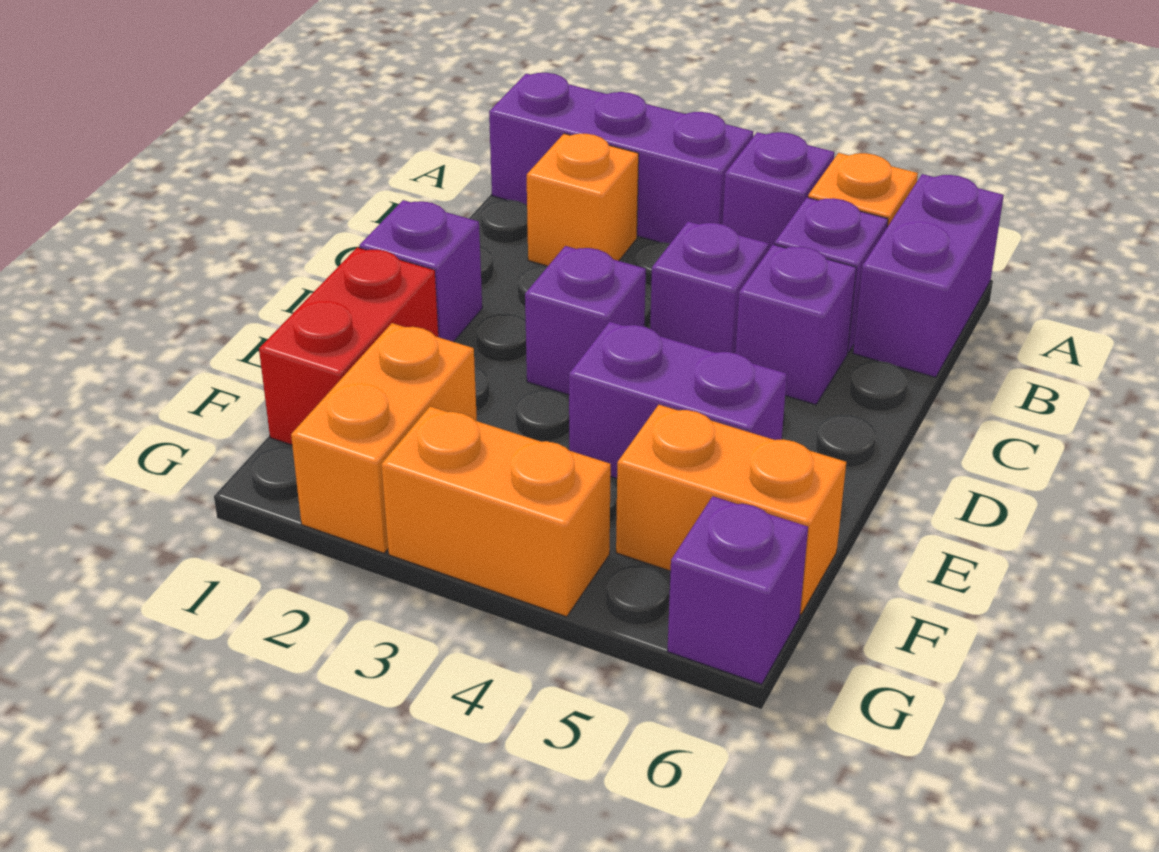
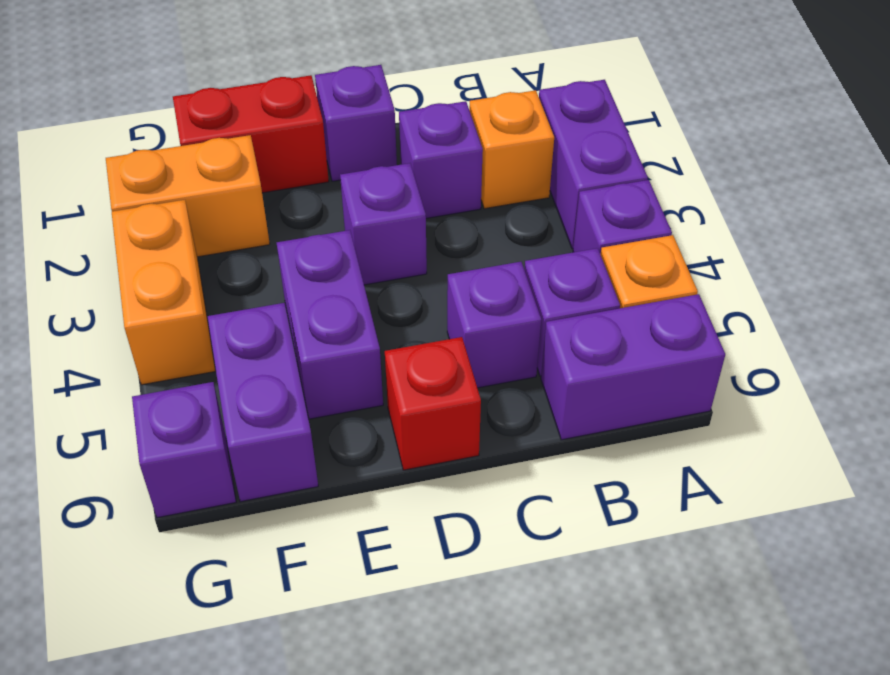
purple brick A1:A3 level 1 -> purple brick A2:A3 level 1
purple brick C4 level 1 -> purple brick C2 level 1
none -> red brick D6 level 1
orange brick F5:F6 level 1 -> purple brick F5:F6 level 1

